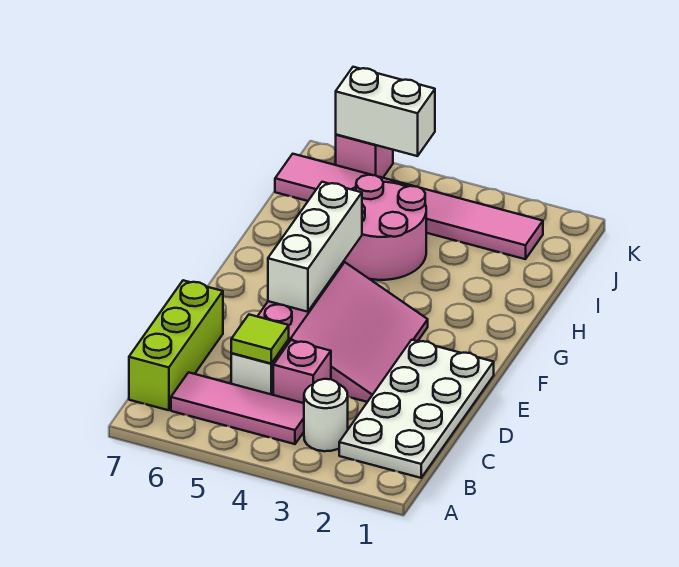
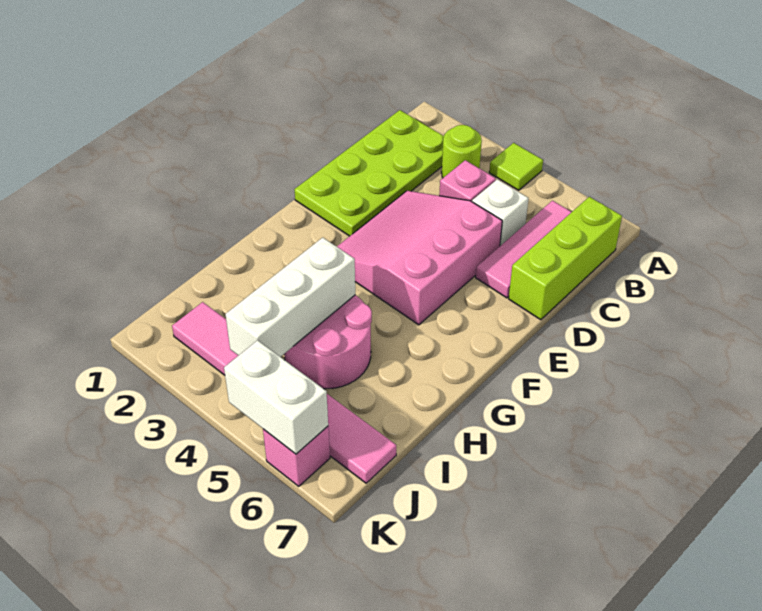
white plate B1:E2 level 1 -> lime plate B1:E2 level 1
white round brick B3 level 1 -> lime round brick B3 level 1
pink tile B4:B6 level 1 -> pink tile B6:D6 level 1
lime tile C5 level 2 -> lime tile A4 level 1
white brick E5:G5 level 2 -> white brick H4:J4 level 2

